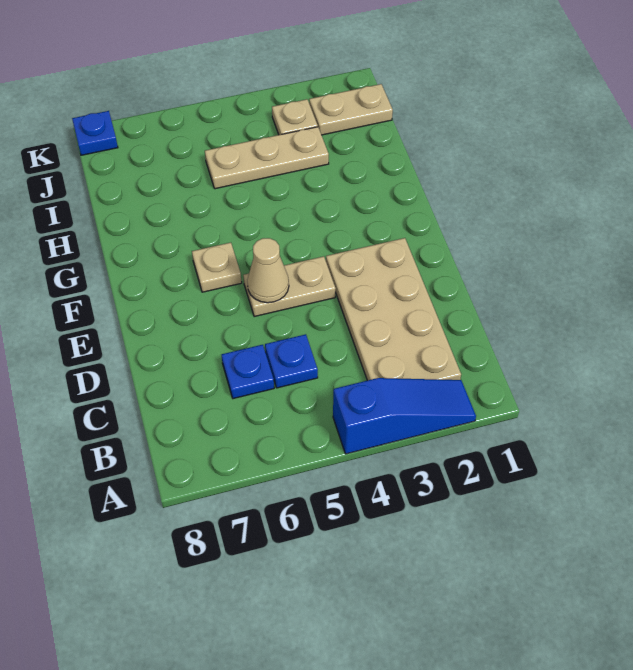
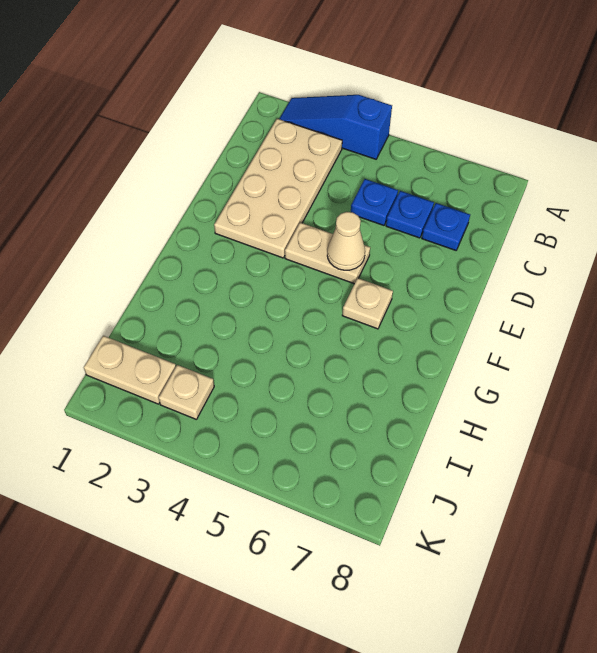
tan plate I3:I5 level 1 -> none
blue plate K8 level 1 -> blue plate C7 level 1

